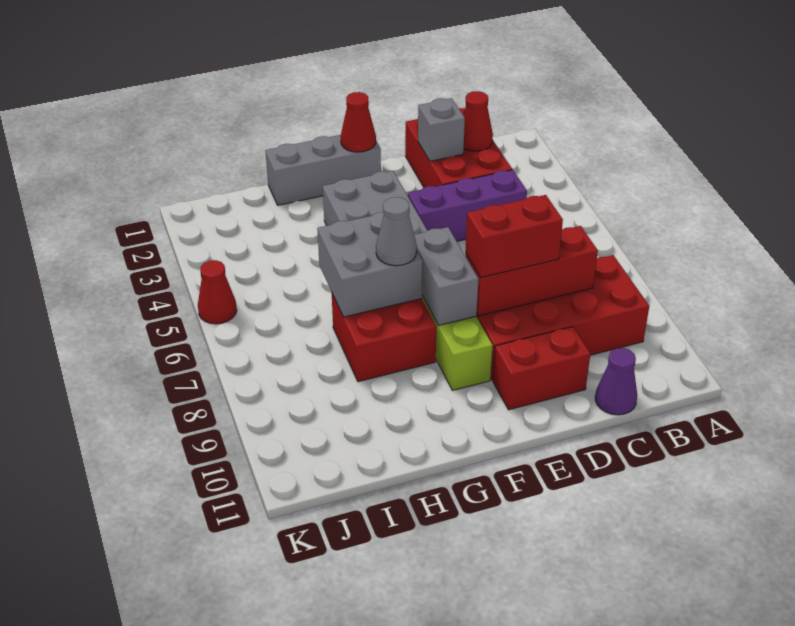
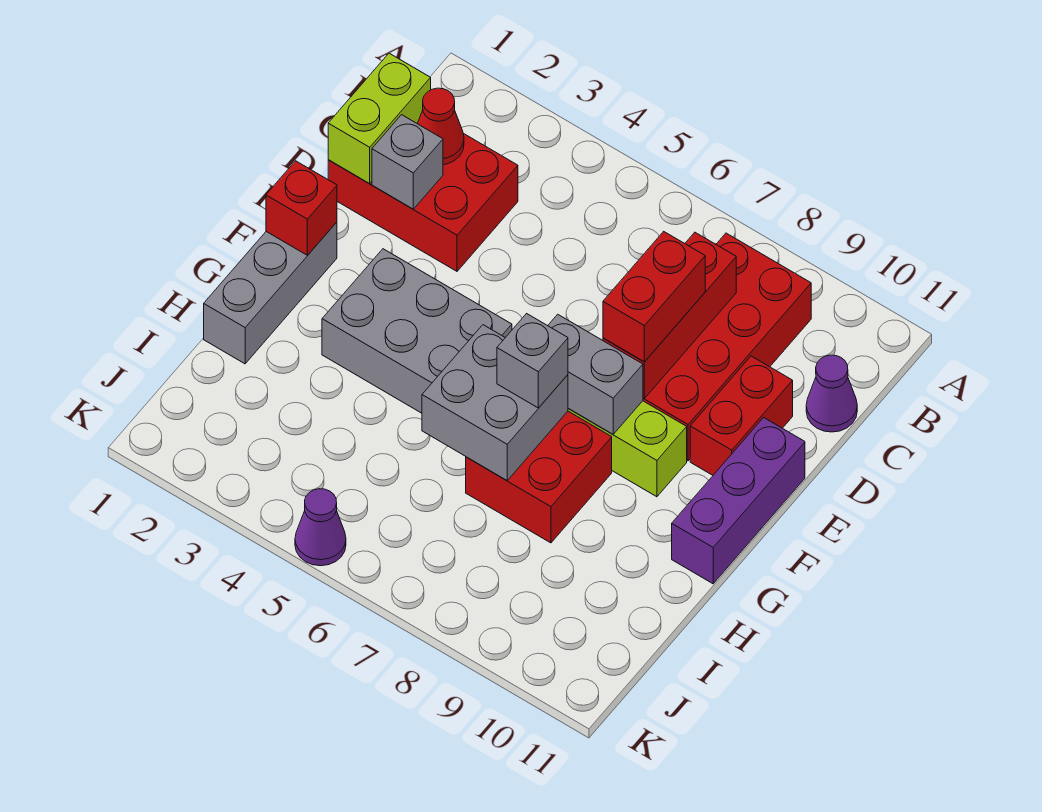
none -> lime brick C1:D1 level 2
purple brick C4:E4 level 1 -> purple brick E11:G11 level 1
red cone F1 level 2 -> red brick F1 level 2
grey cone G7 level 3 -> grey brick G7 level 3
red cone K5 level 1 -> purple cone K5 level 1

